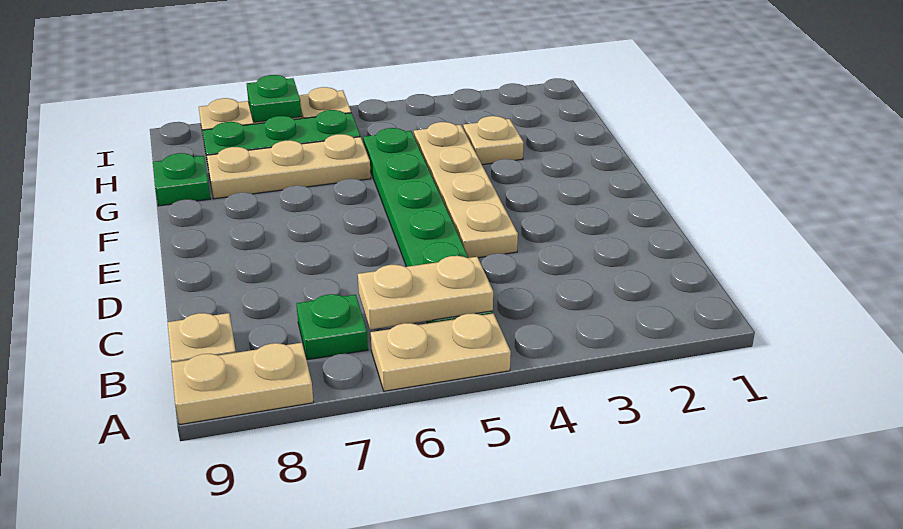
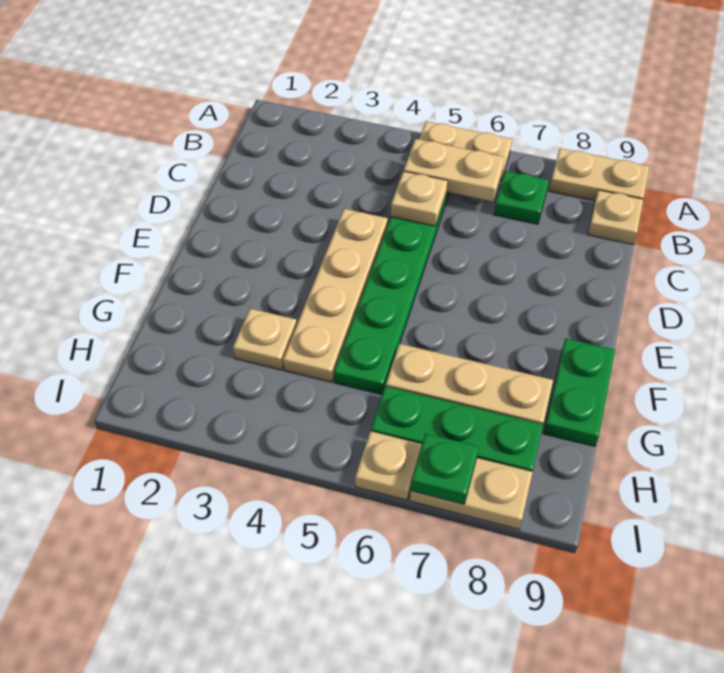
none -> tan plate C5 level 2
green plate G9 level 1 -> green plate F9:G9 level 1

